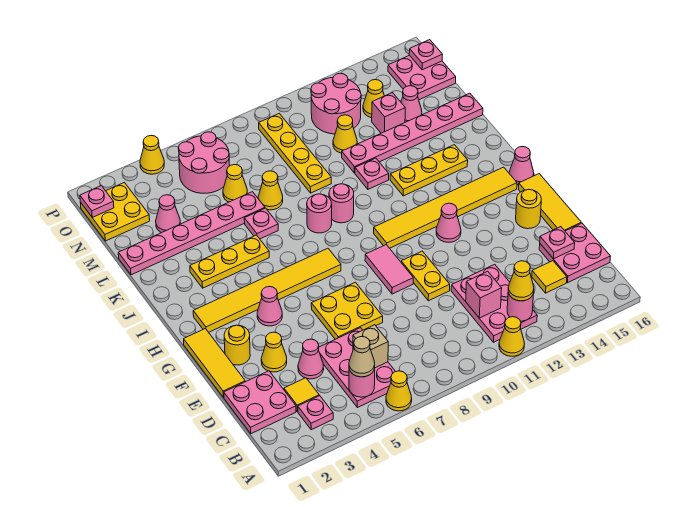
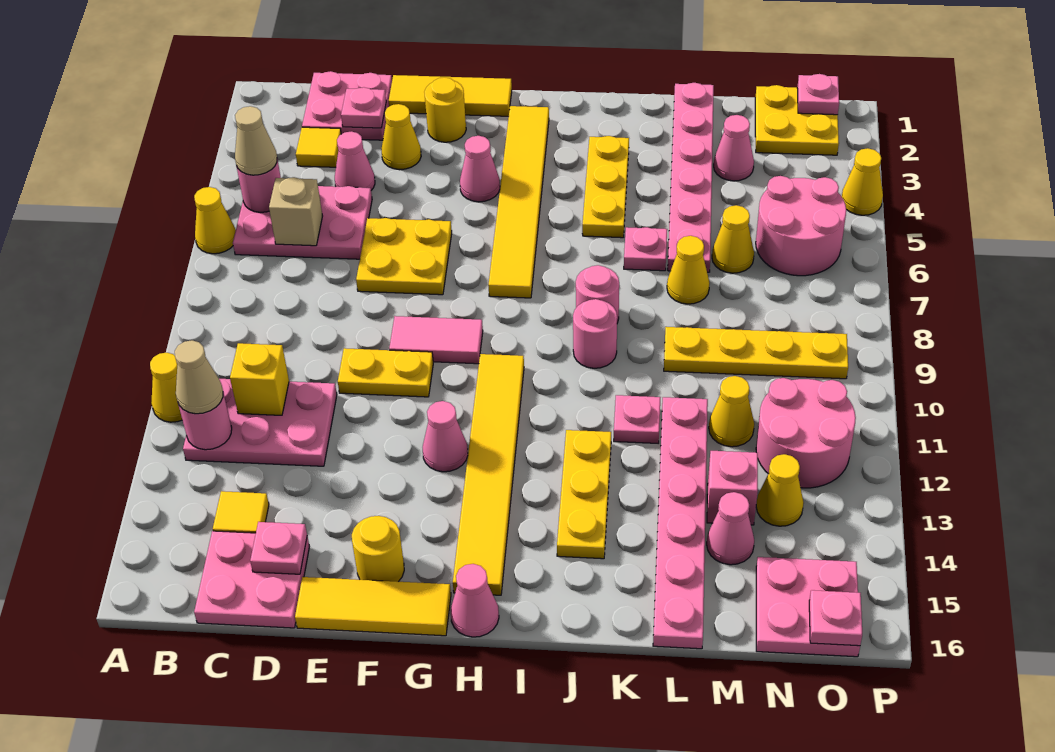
pink plate B3 level 1 -> pink plate D2 level 2
yellow cone B12 level 3 -> tan cone B12 level 3
pink brick C11 level 2 -> yellow brick C11 level 2

